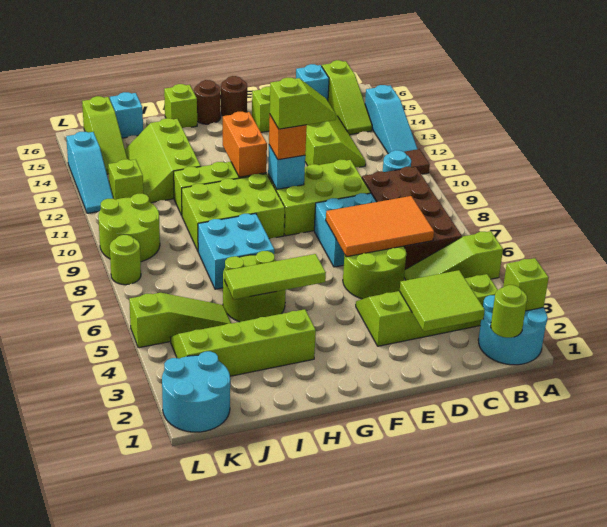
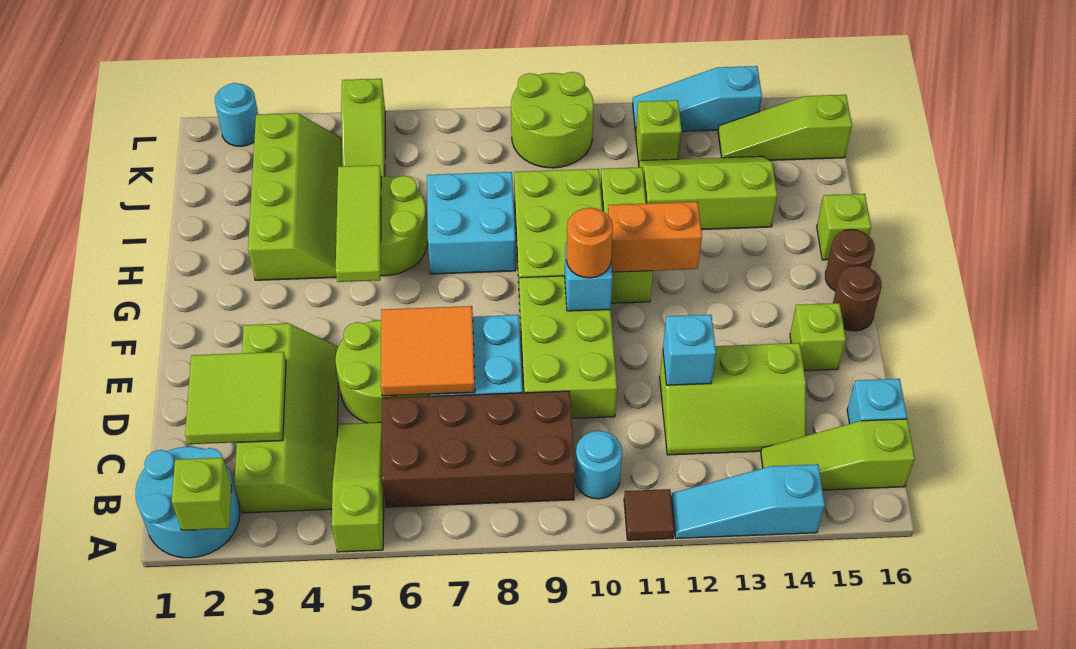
lime round brick B1 level 2 -> none
orange tile C6:E7 level 2 -> orange tile D6:E7 level 2
lime slope E10:F10 level 4 top F -> none
orange brick F10 level 3 -> orange round brick F10 level 3
cyan brick J16 level 1 -> cyan brick D12 level 2
cyan round brick K1:L2 level 1 -> cyan round brick L2 level 1
lime round brick L8 level 1 -> none

